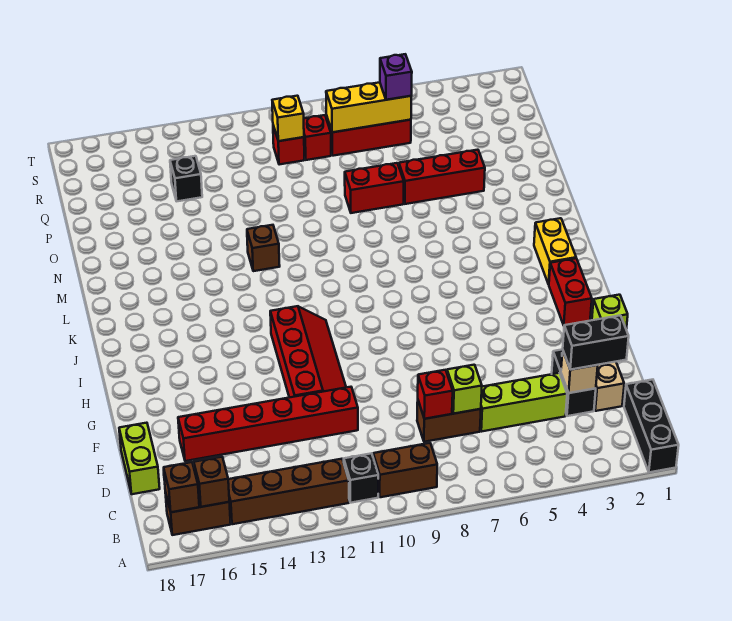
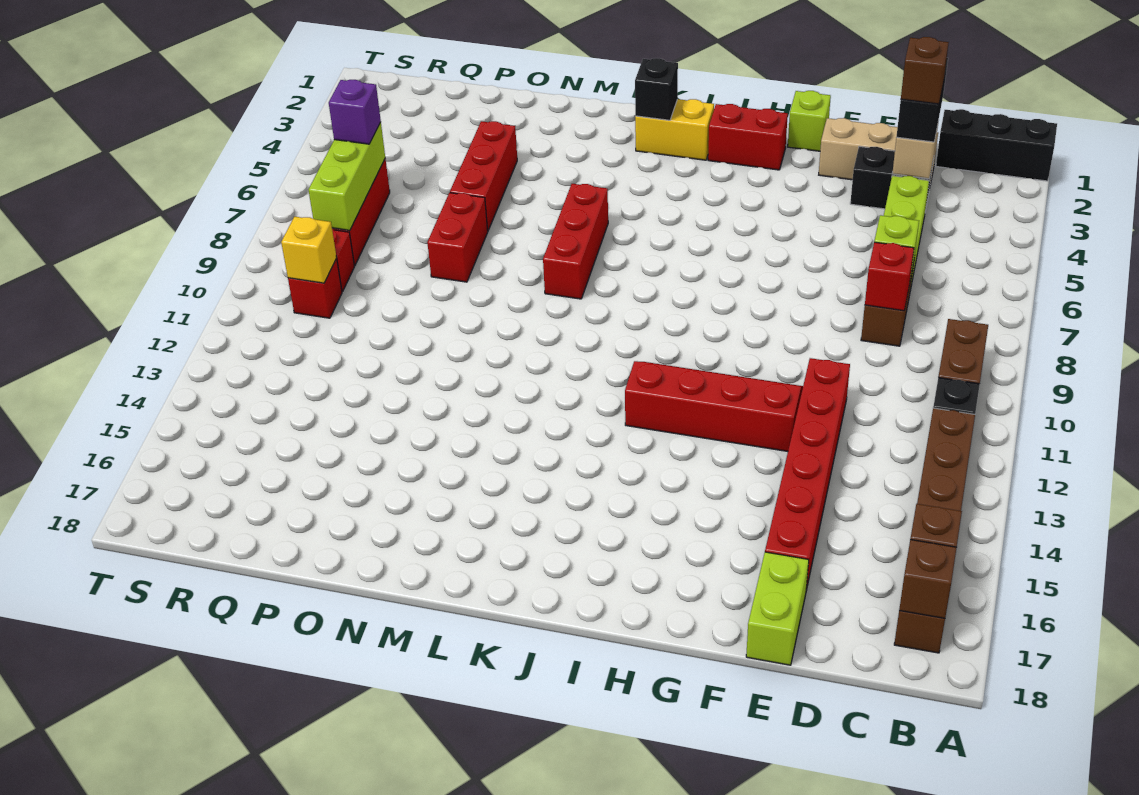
lime brick D18:E18 level 1 -> lime brick E17:E18 level 1
none -> red brick L6:L8 level 1
brown brick M12 level 1 -> brown brick D3 level 4
black brick Q14 level 1 -> black brick K2 level 2
yellow brick R6:R8 level 2 -> lime brick R6:R8 level 2

